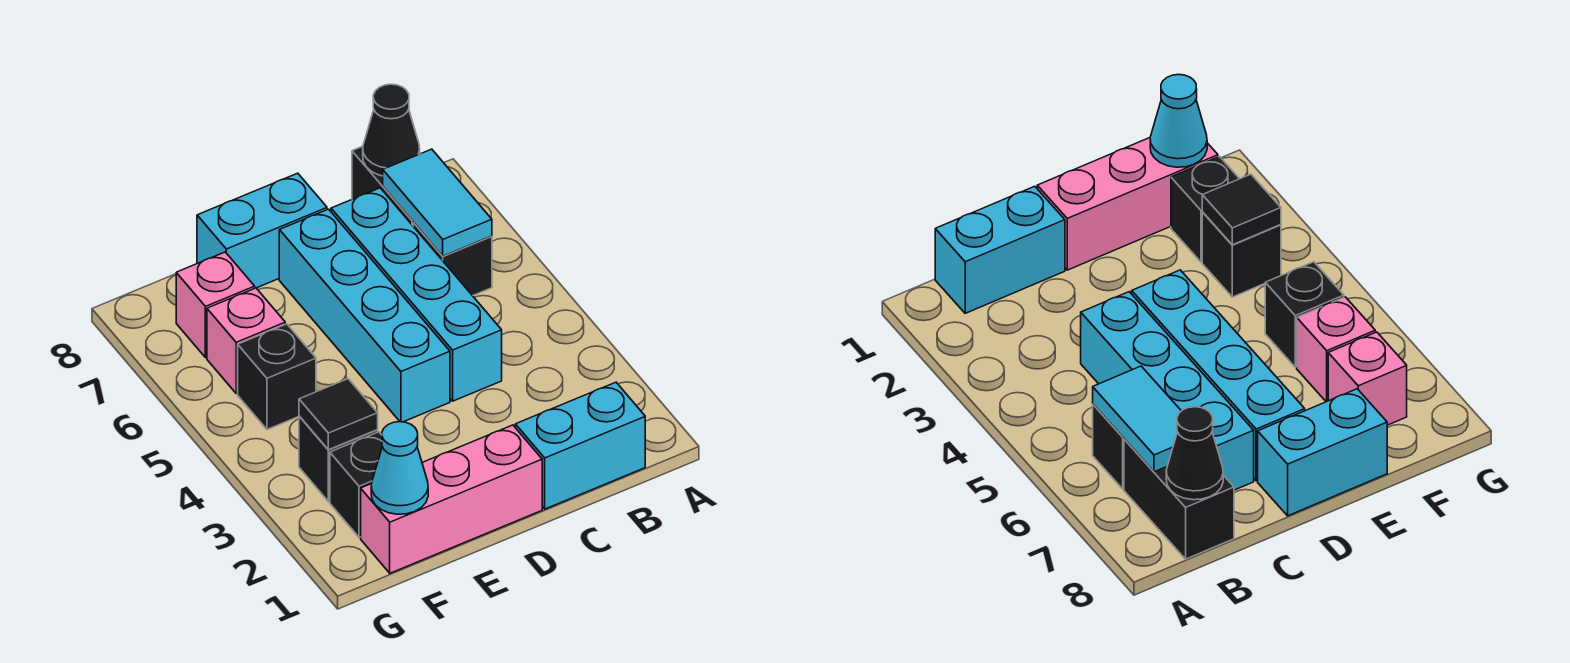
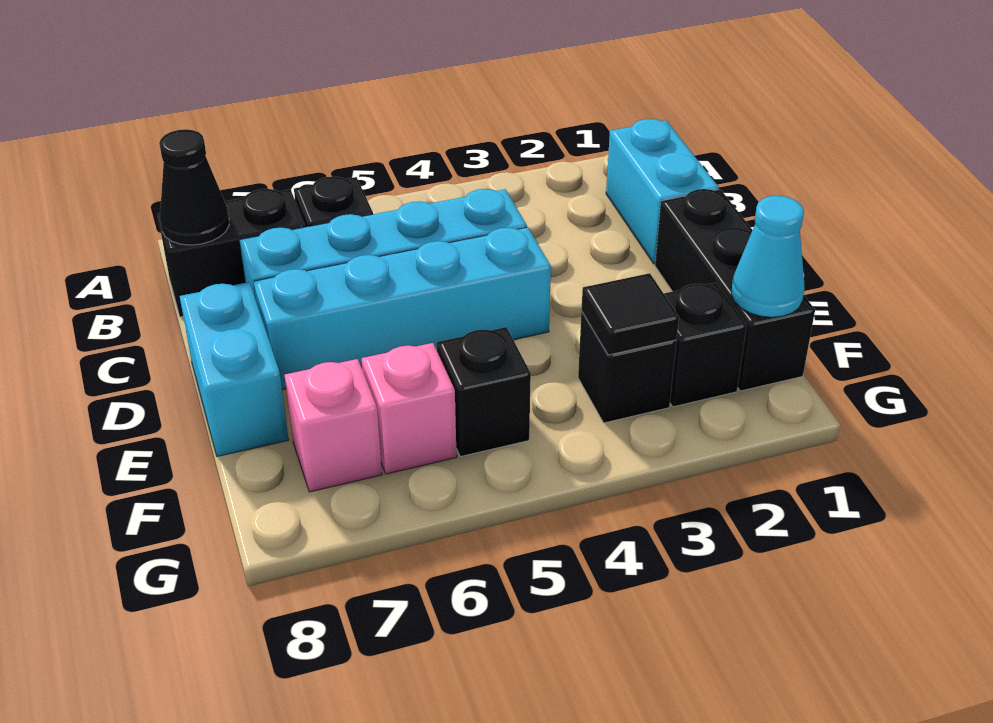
cyan tile B6:B7 level 2 -> none
pink brick D1:F1 level 1 -> black brick D1:F1 level 1

